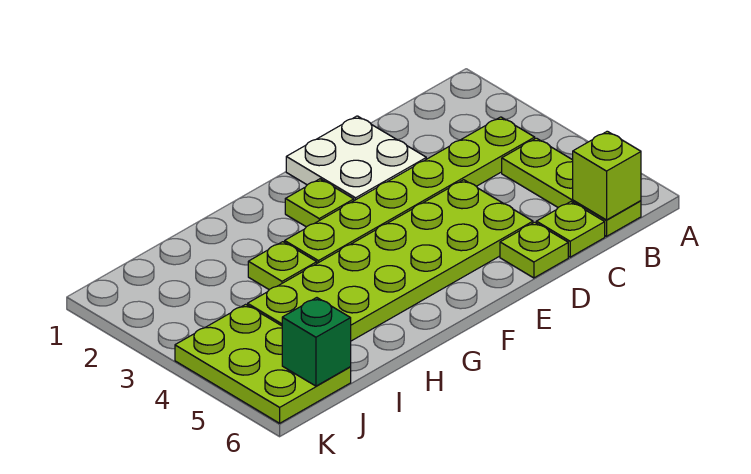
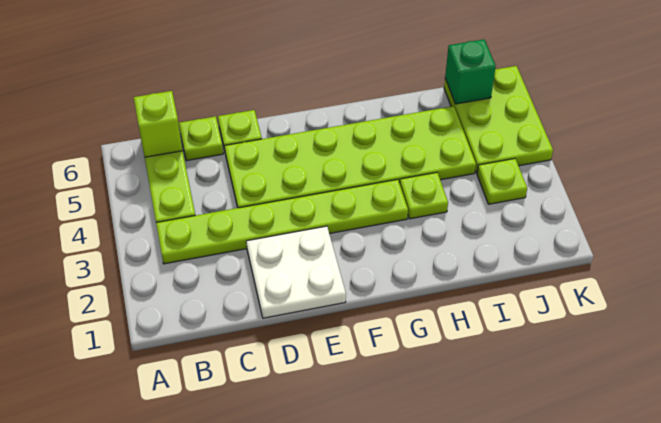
lime plate F2 level 1 -> lime plate J3 level 1

